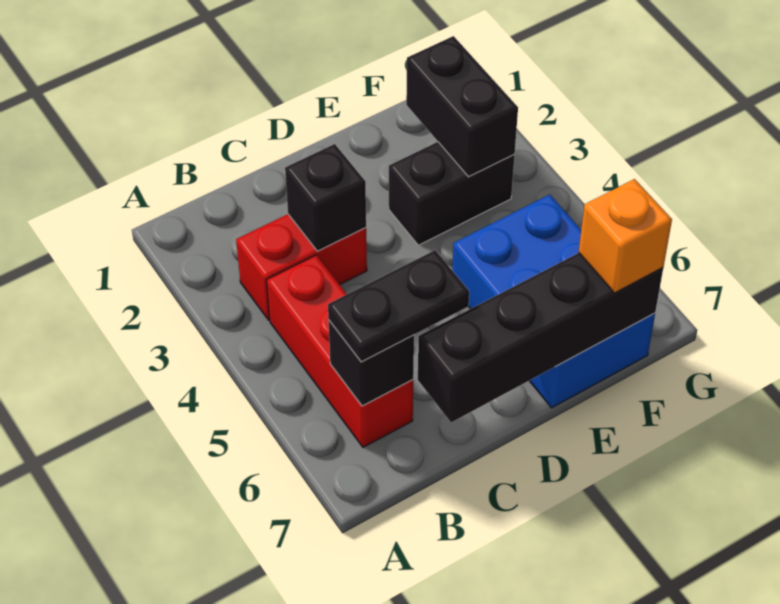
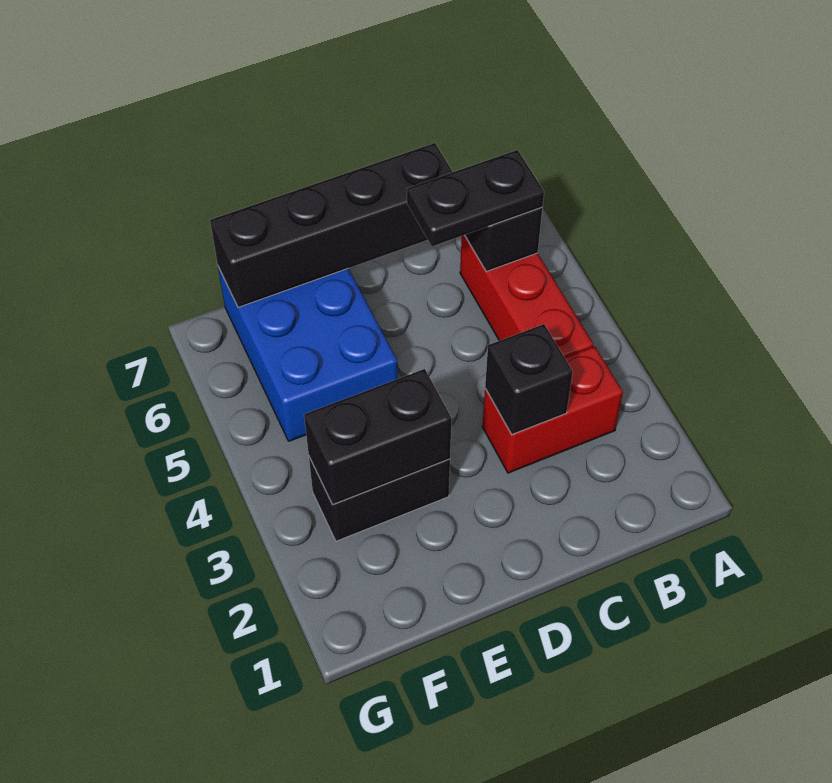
black brick F2:F3 level 2 -> black brick E3:F3 level 2
orange brick F7 level 3 -> none

